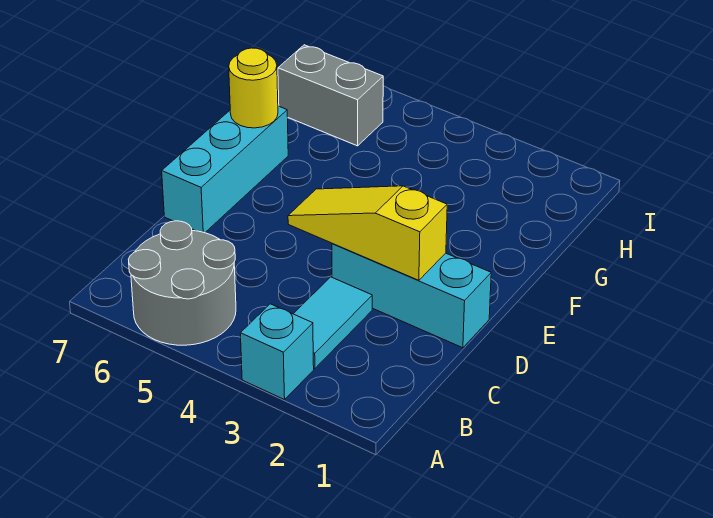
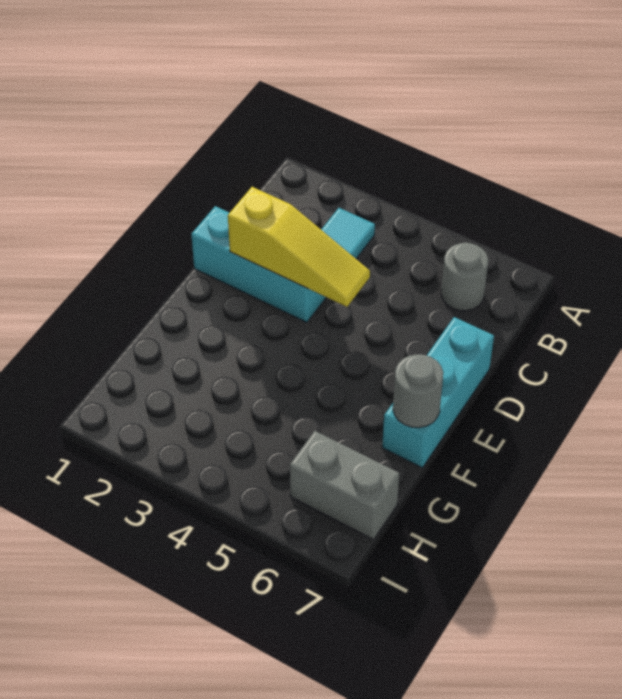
cyan brick A3 level 1 -> none
grey round brick A5:B6 level 1 -> grey round brick B6 level 1
yellow round brick F7 level 2 -> grey round brick F7 level 2

